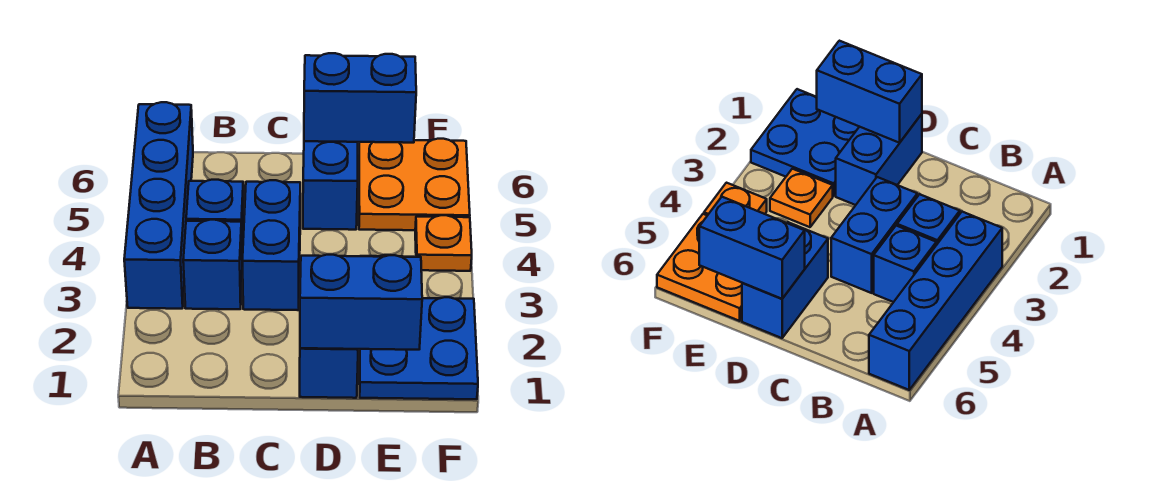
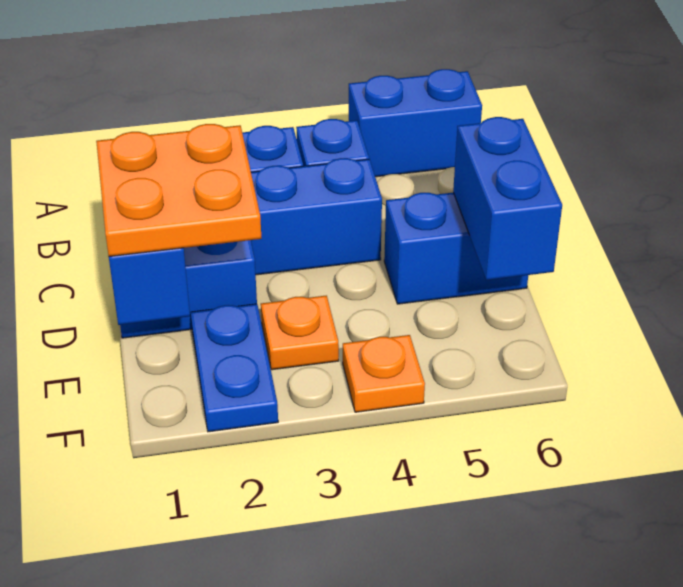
blue brick A3:A6 level 1 -> blue brick A5:A6 level 1
blue plate E1:F2 level 1 -> blue plate E2:F2 level 1
orange plate E5:F6 level 1 -> orange plate D1:E2 level 3

